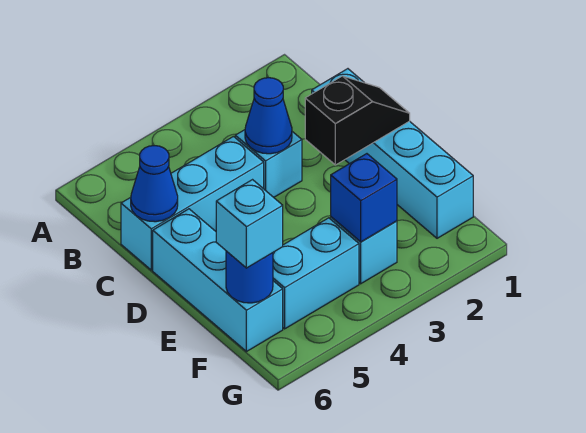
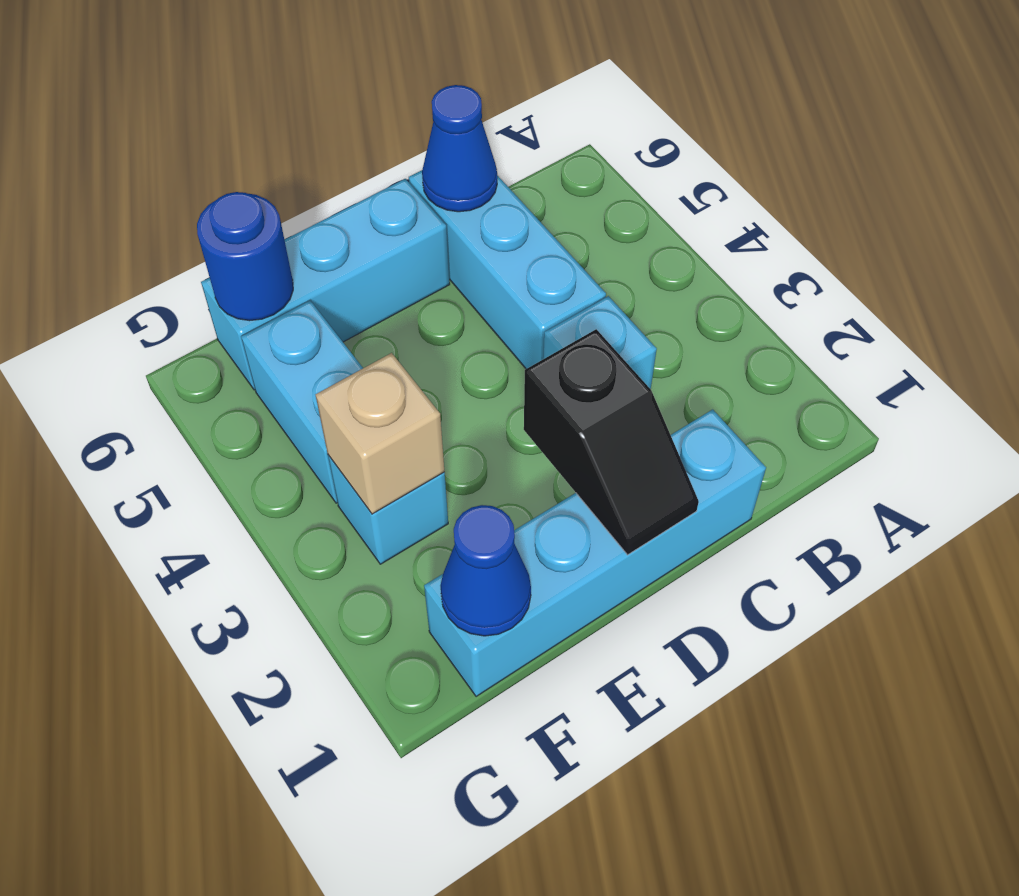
blue cone C3 level 2 -> blue cone F1 level 2
blue brick F3 level 2 -> tan brick F3 level 2
cyan brick F6 level 3 -> none

